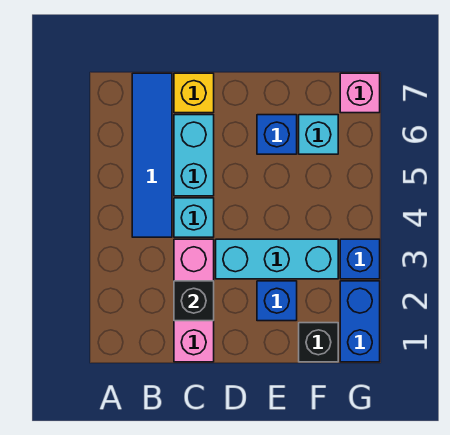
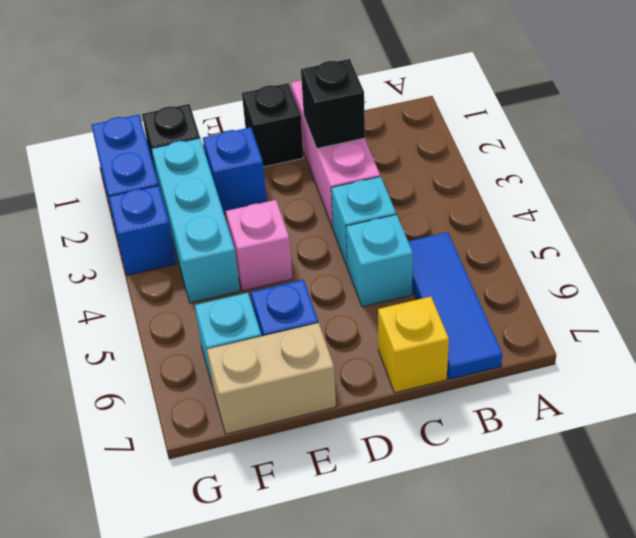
blue tile B4:B7 level 1 -> blue tile B5:B7 level 1
cyan brick C5:C6 level 1 -> cyan brick C5 level 1
none -> black brick D1 level 1
cyan brick D3:F3 level 1 -> cyan brick F2:F4 level 1
none -> tan brick E7:F7 level 1
pink brick G7 level 1 -> pink brick E4 level 1

